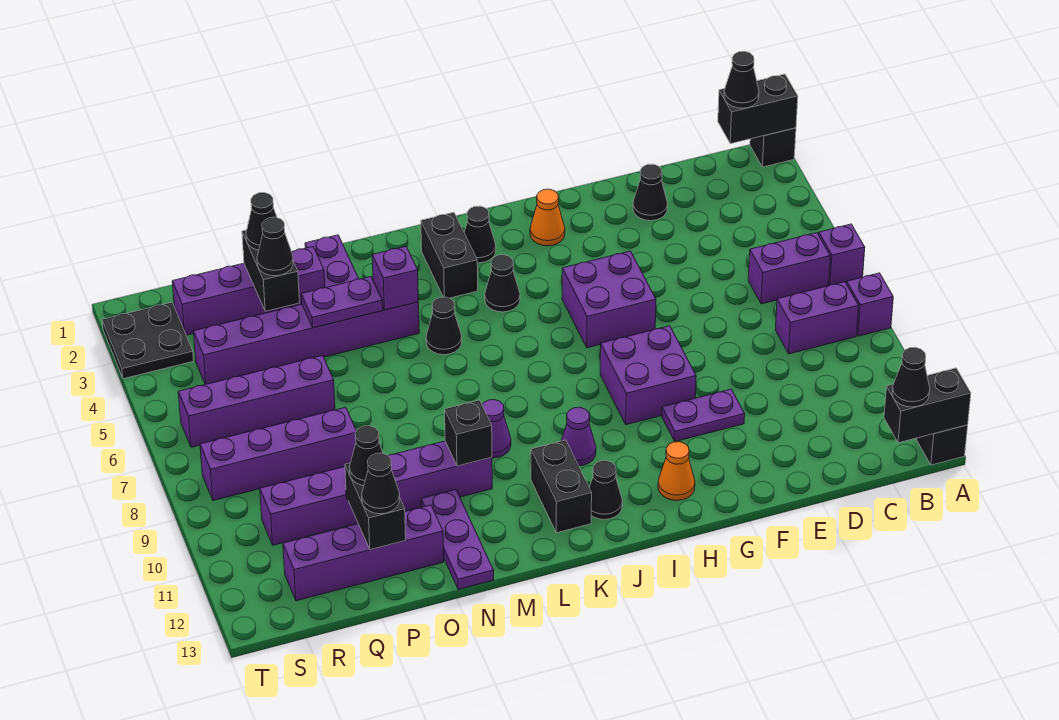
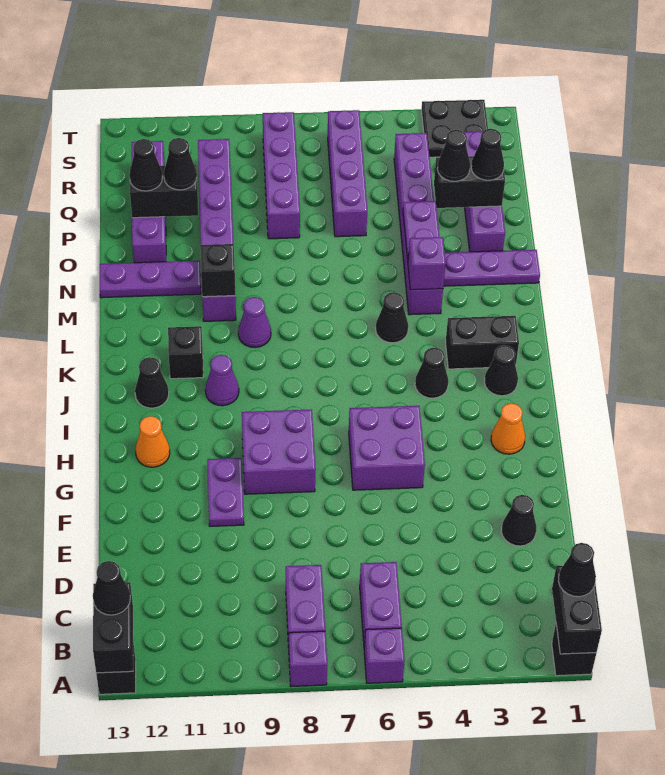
black brick K11:K12 level 1 -> black brick K11 level 1

